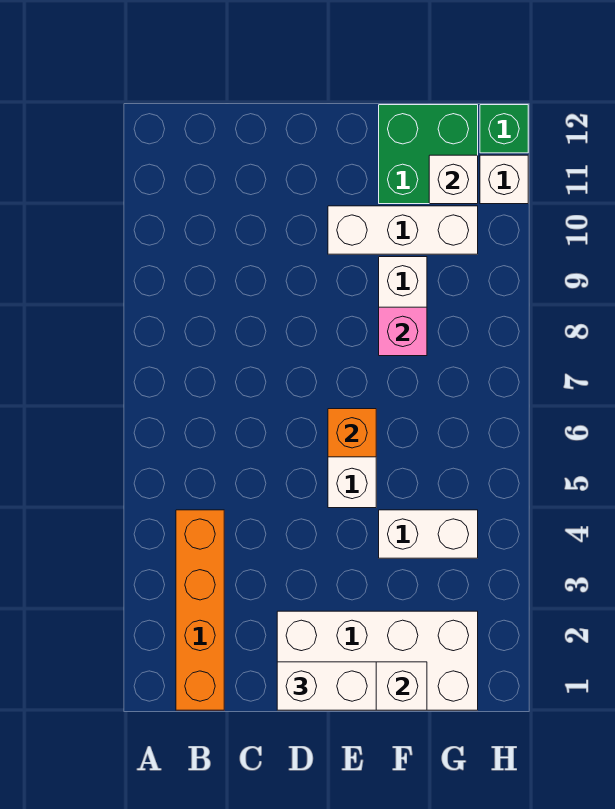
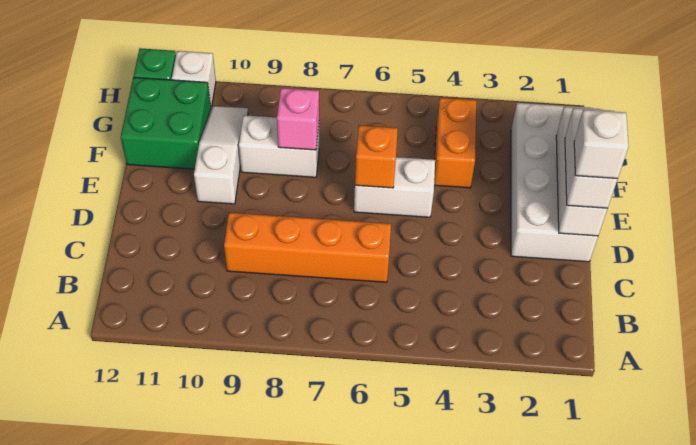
orange brick B1:B4 level 1 -> orange brick C6:C9 level 1
white brick E10:G10 level 1 -> white slope E10:G10 level 1 top E
white brick F4:G4 level 1 -> orange brick F4:G4 level 1
white brick G11 level 2 -> white brick D1 level 4

